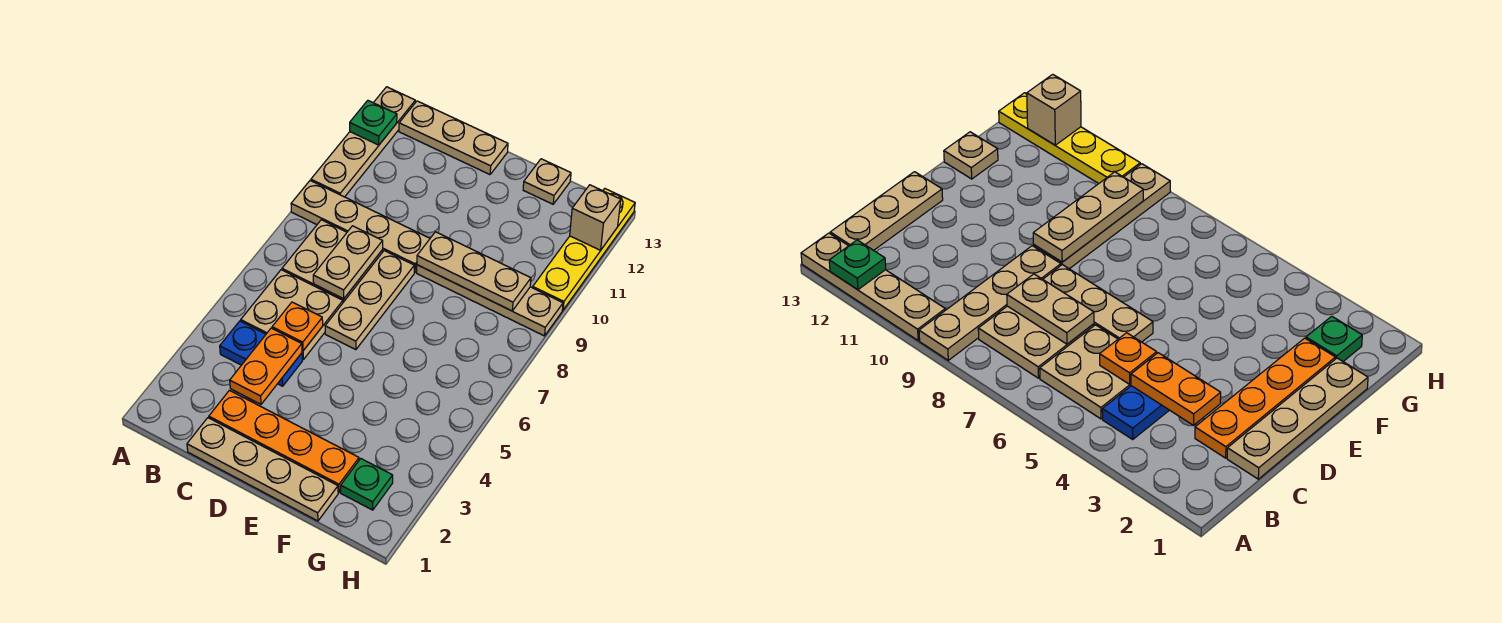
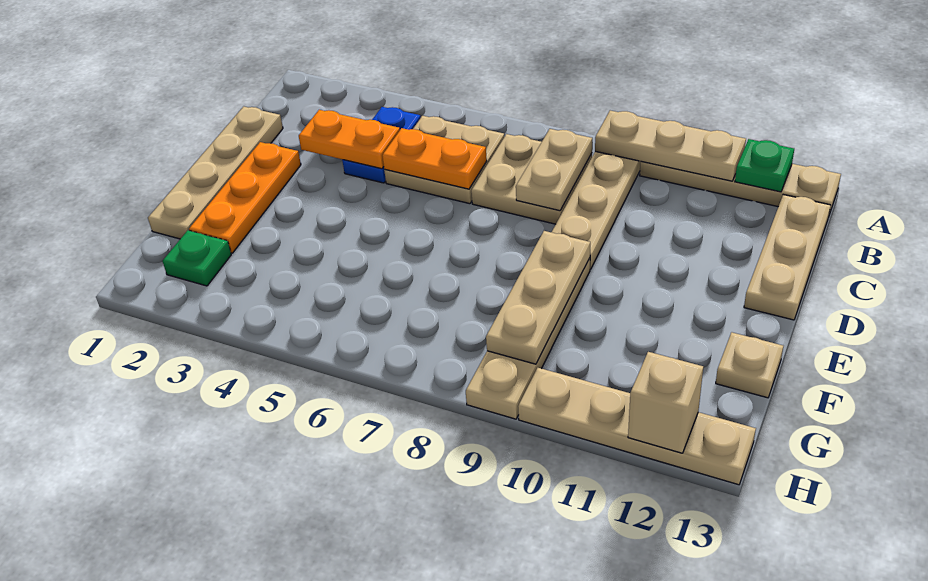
orange plate C2:F2 level 1 -> orange plate D2:F2 level 1
orange plate C5 level 2 -> orange plate C5:C6 level 2
tan plate C7:C8 level 2 -> tan plate B8:C8 level 2
tan plate D6:D8 level 1 -> tan plate A9:A11 level 2
yellow plate H10:H13 level 1 -> tan plate H10:H13 level 1

